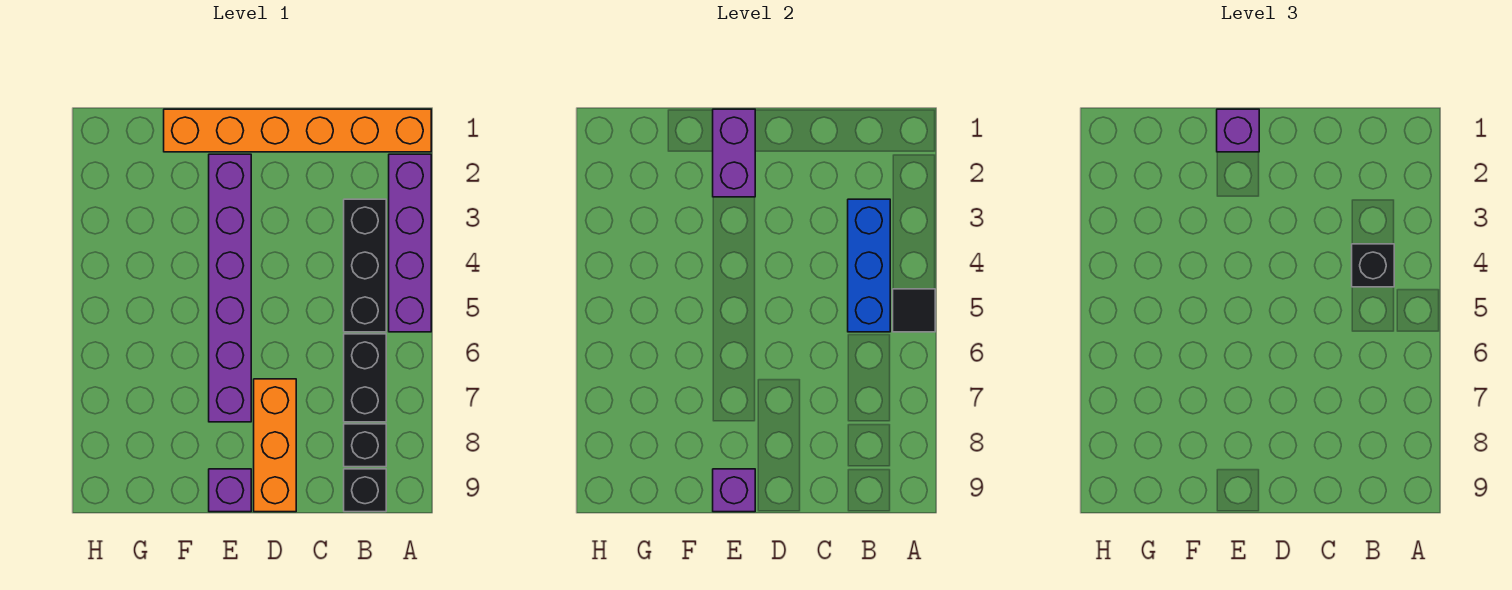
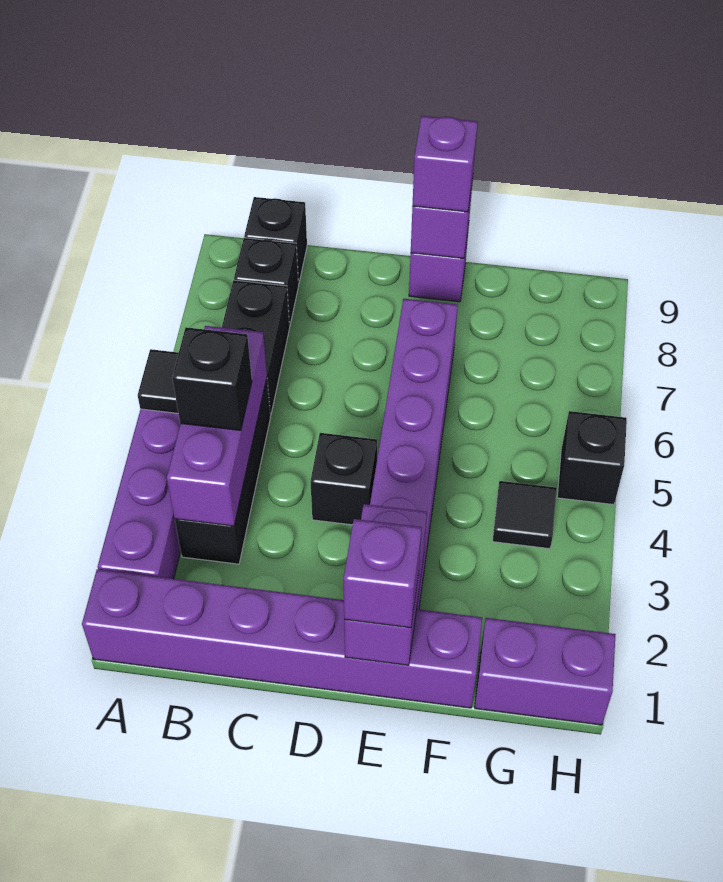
orange brick A1:F1 level 1 -> purple brick A1:F1 level 1
blue brick B3:B5 level 2 -> purple brick B3:B5 level 2
none -> black brick D4 level 1
orange brick D7:D9 level 1 -> none
none -> purple brick E9 level 3
none -> purple brick G1:H1 level 1
none -> black tile G4 level 1
none -> black brick H5 level 1

